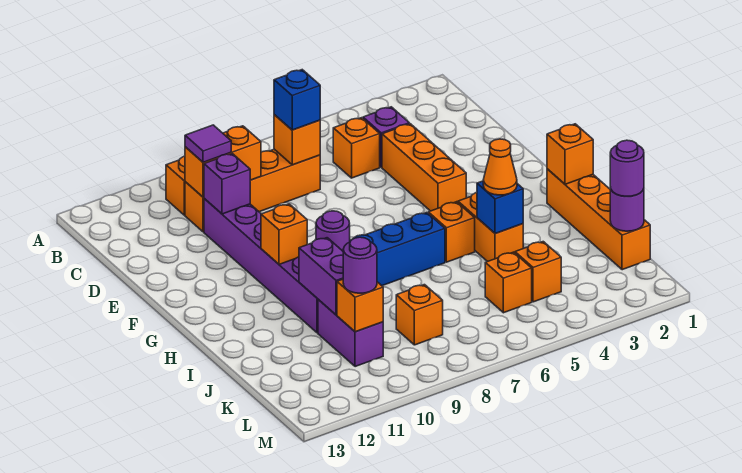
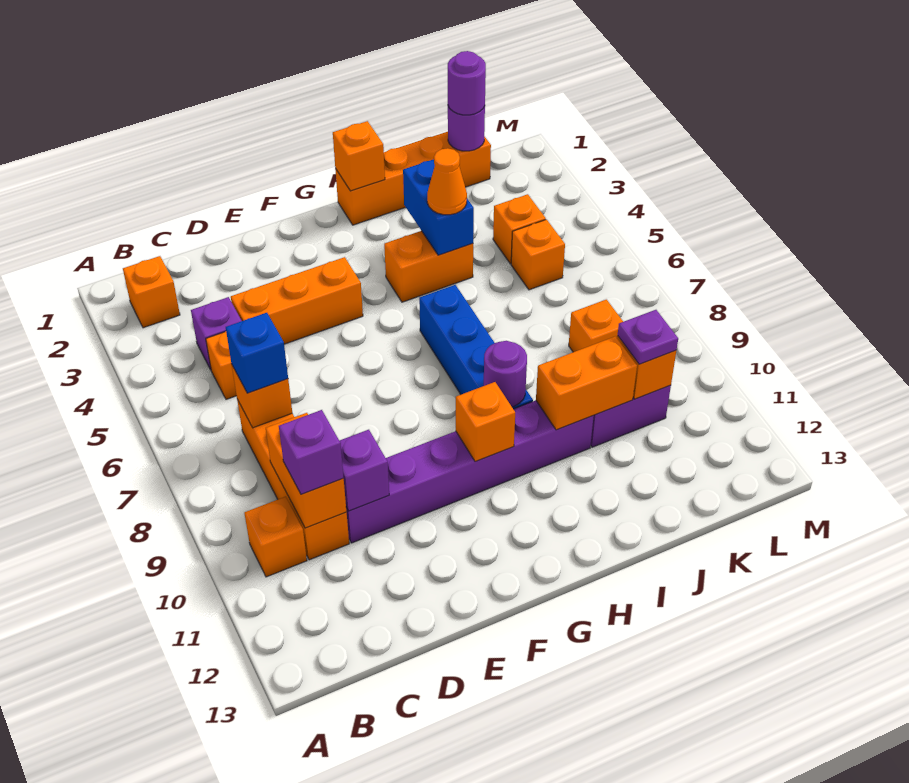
purple tile C10 level 3 -> purple brick C10 level 3
orange brick H5 level 1 -> orange brick B2 level 1
blue brick I4 level 2 -> blue brick I3:I4 level 2
purple brick I10:J10 level 2 -> orange brick I10:J10 level 2
purple round brick K10 level 3 -> purple plate K10 level 3

